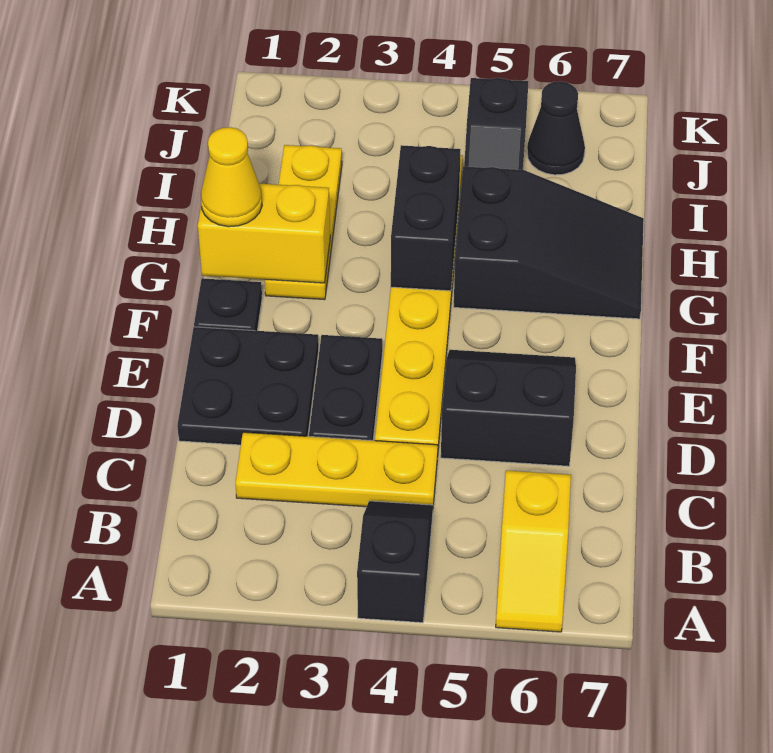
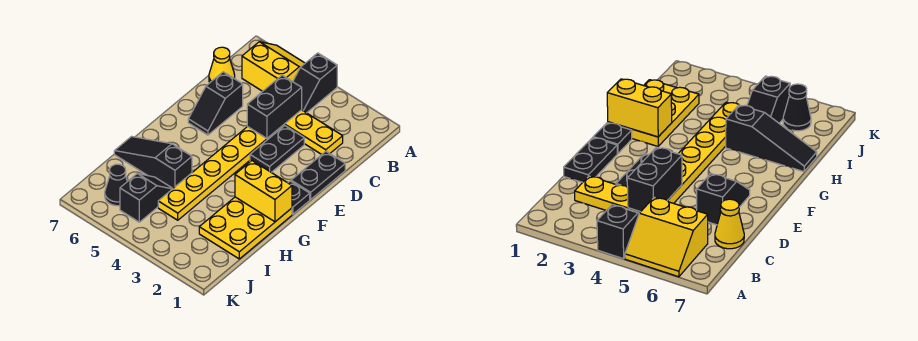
yellow slope A6:B6 level 1 top B -> yellow slope A5:B6 level 1 top B
black plate D1:E2 level 1 -> black plate D1:E1 level 1
black slope D5:E6 level 1 top D -> black slope D6:E6 level 1 top D
yellow cone G1 level 3 -> yellow cone C7 level 1
yellow plate G2:I2 level 1 -> yellow plate G1:I2 level 1
black brick G4:H4 level 2 -> black brick C4:D4 level 2
black slope G5:H7 level 1 top 5 -> black slope H5:H7 level 1 top 5

